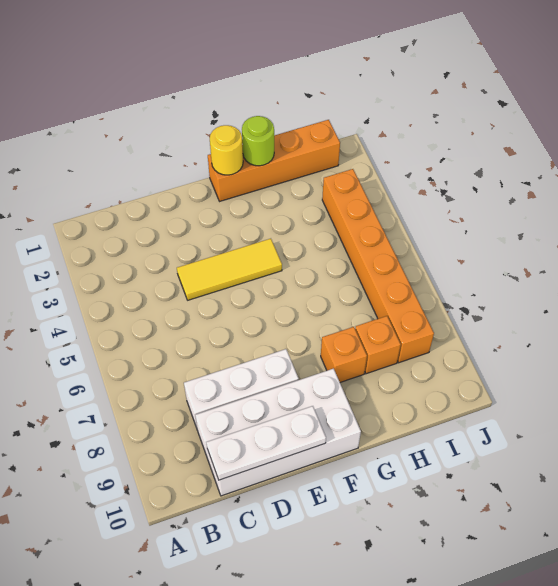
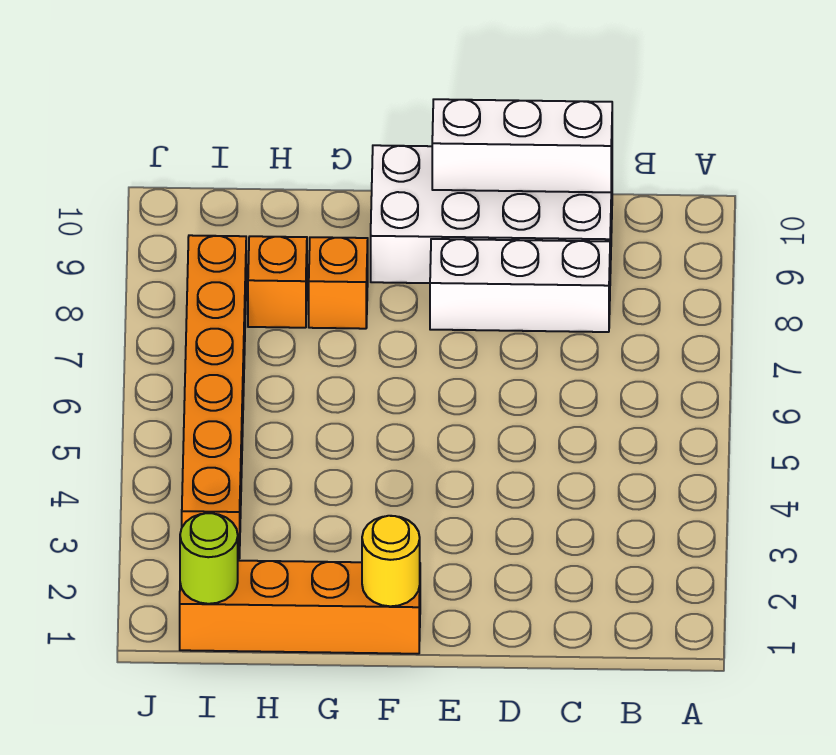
white plate C10:E10 level 2 -> white brick C10:E10 level 2
yellow tile D4:F4 level 1 -> none
lime round brick G1 level 2 -> lime round brick I1 level 2

